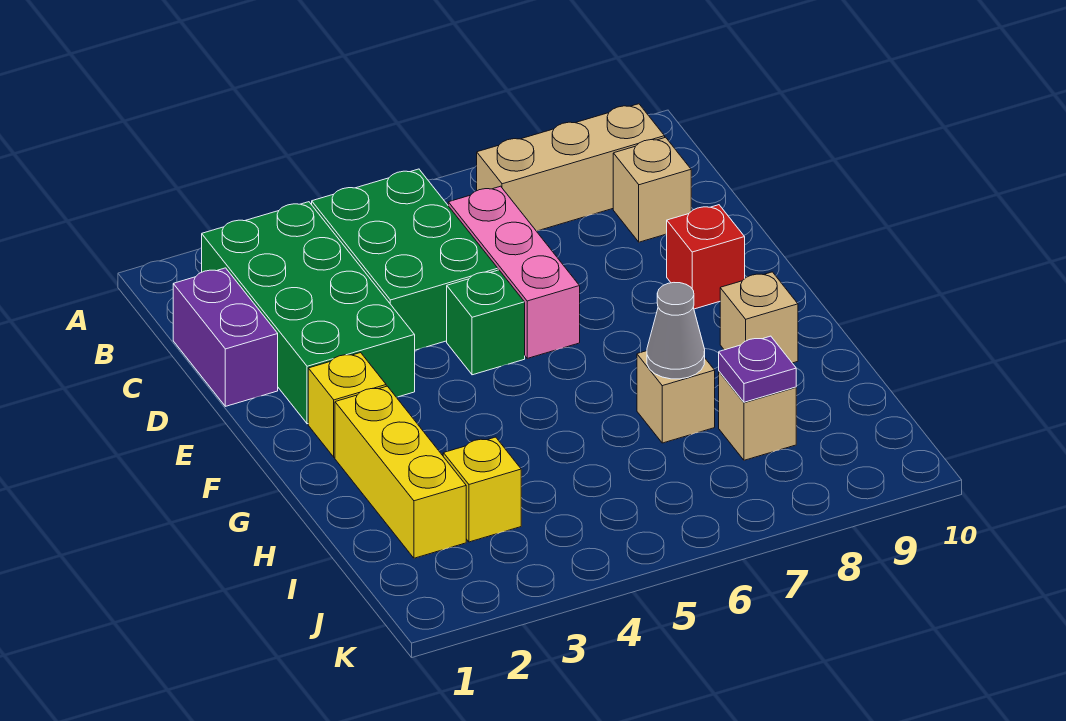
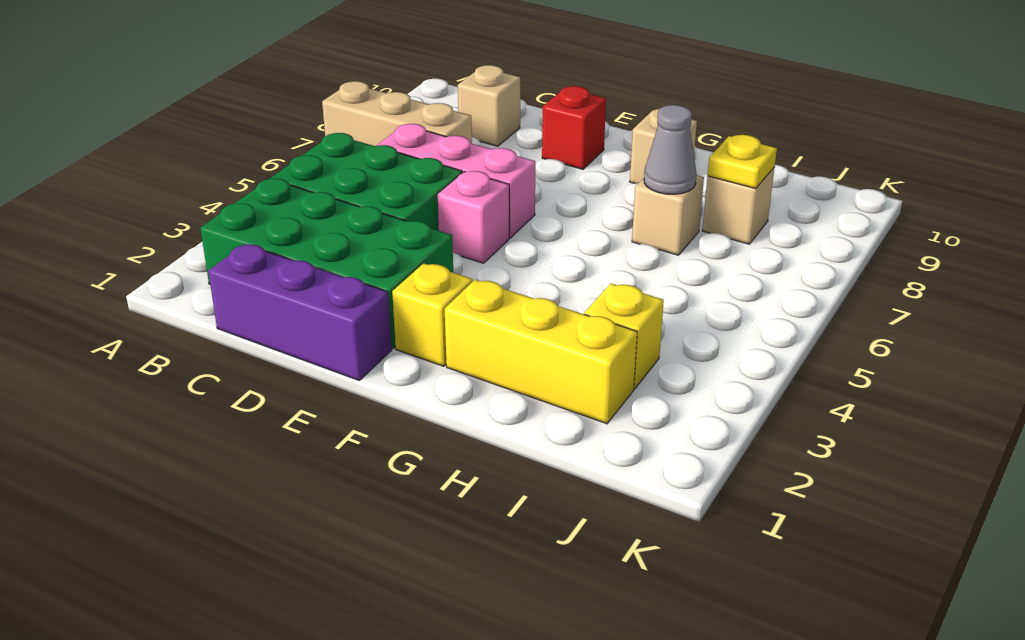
tan brick B7:B9 level 1 -> tan brick A7:C7 level 1
purple brick C1:D1 level 1 -> purple brick C1:E1 level 1
green brick E5 level 1 -> pink brick E5 level 1
purple plate I8 level 2 -> yellow plate I8 level 2

